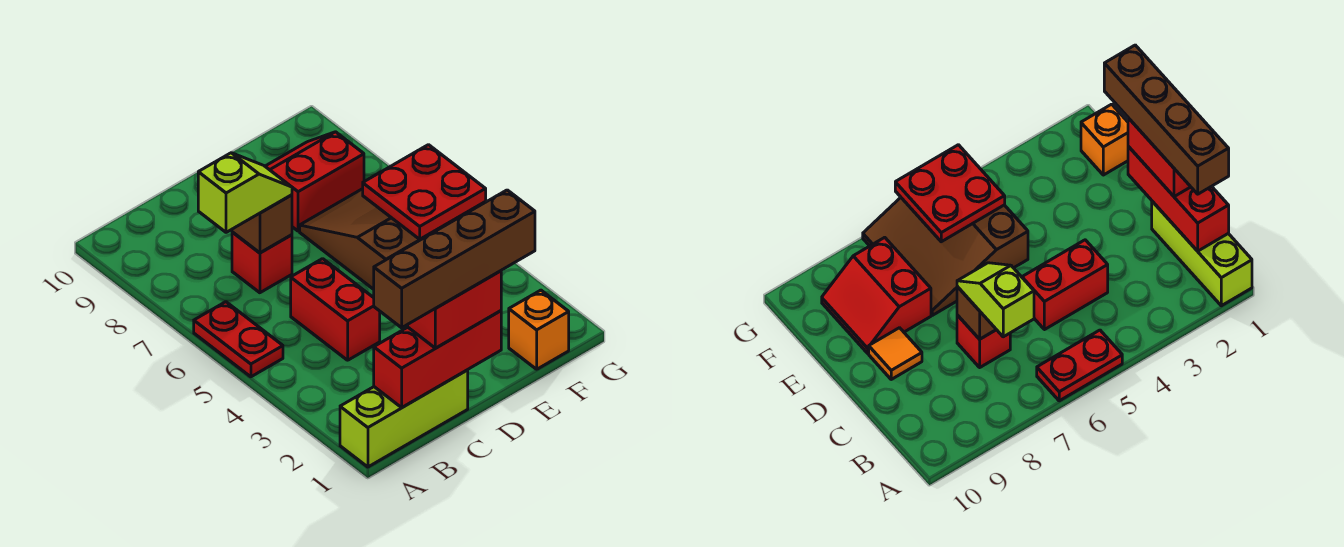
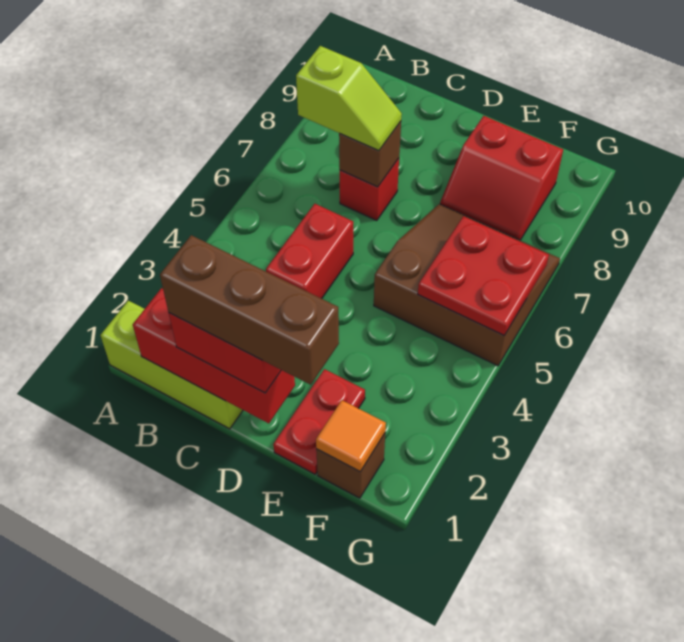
red plate A5:A6 level 1 -> red plate E1:E2 level 1
brown brick B1:E1 level 4 -> brown brick C1:E1 level 4
orange tile D9 level 1 -> orange tile F1 level 2
red slope E8:F9 level 1 top 8 -> red slope E8:F9 level 1 top 9
orange brick F1 level 1 -> brown brick F1 level 1

